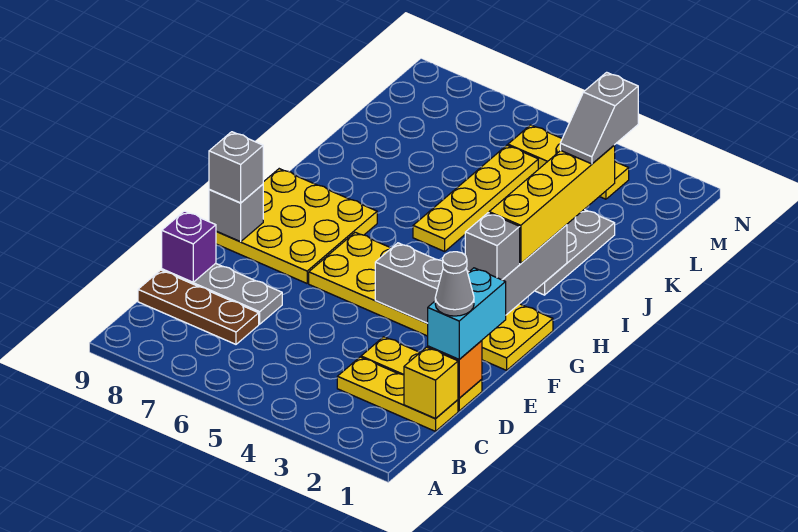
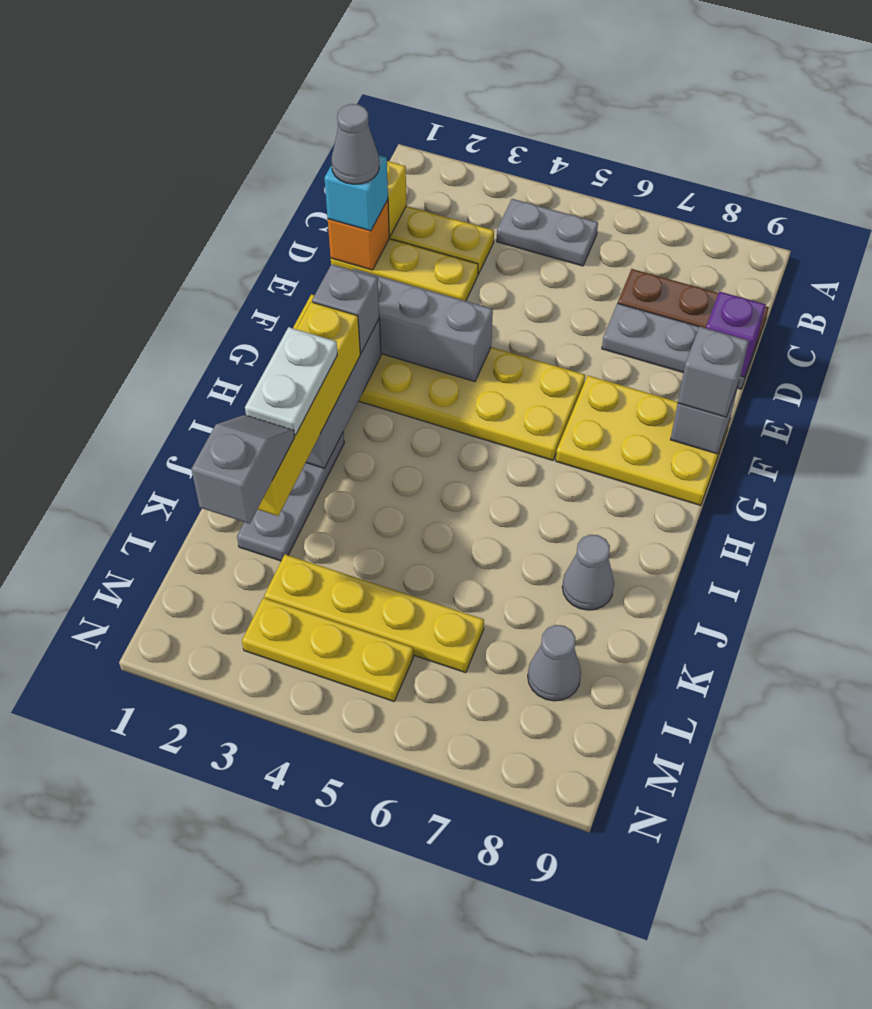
none -> grey plate B4:B5 level 1
cyan brick D1:E1 level 3 -> cyan brick D1 level 3
yellow plate F7:H9 level 1 -> yellow plate F7:G9 level 1
none -> white plate I2:J2 level 4
yellow plate I5:L5 level 1 -> yellow plate L3:L6 level 1
none -> grey cone J8 level 1
none -> grey cone L8 level 1

